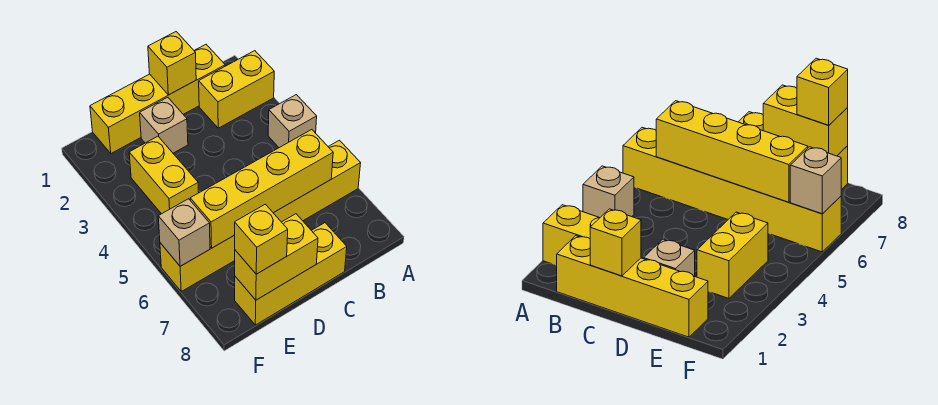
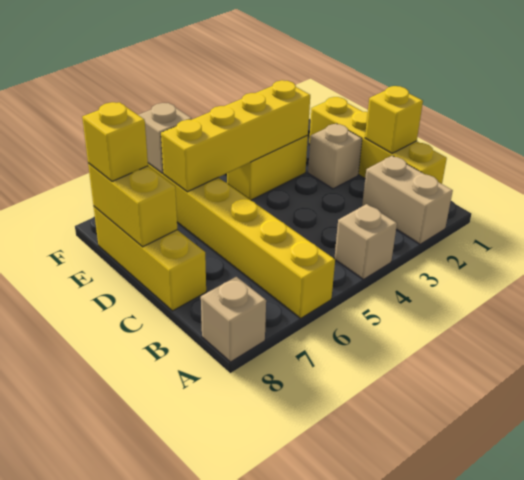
yellow brick A2:B2 level 1 -> tan brick A2:B2 level 1
none -> tan brick A8 level 1
yellow brick B6:E6 level 2 -> yellow brick E3:E6 level 2

